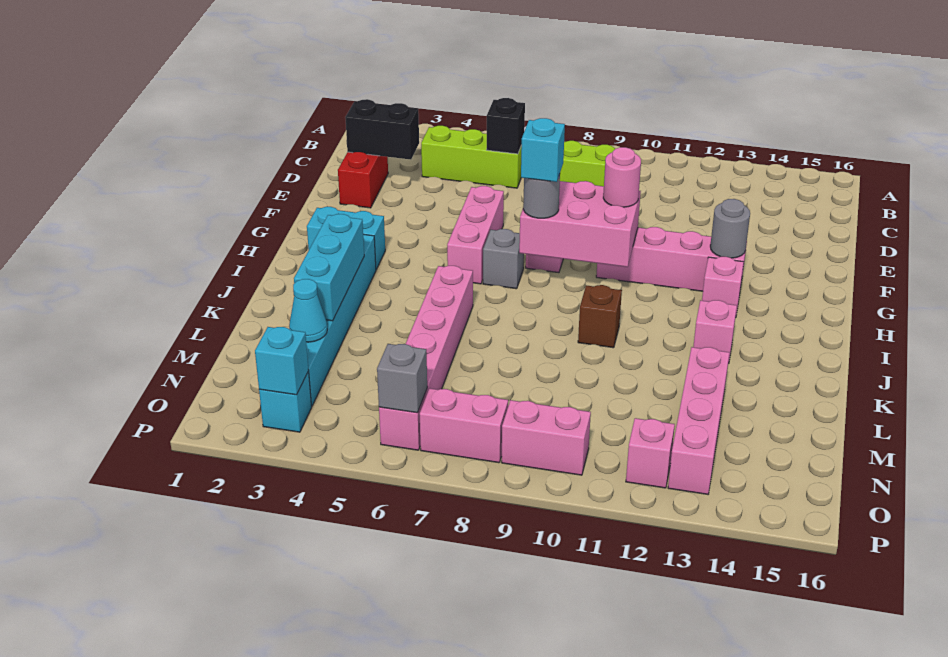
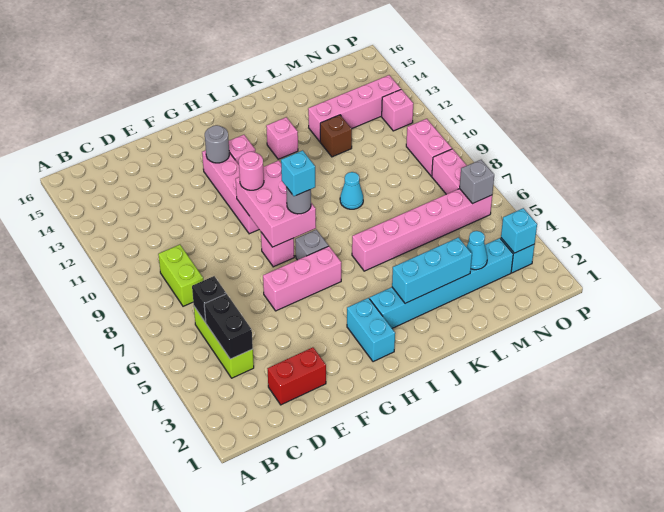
black brick D2:D3 level 2 -> black brick C4:C5 level 2
brown brick J10 level 1 -> brown brick L12 level 1
none -> cyan cone K9 level 1

